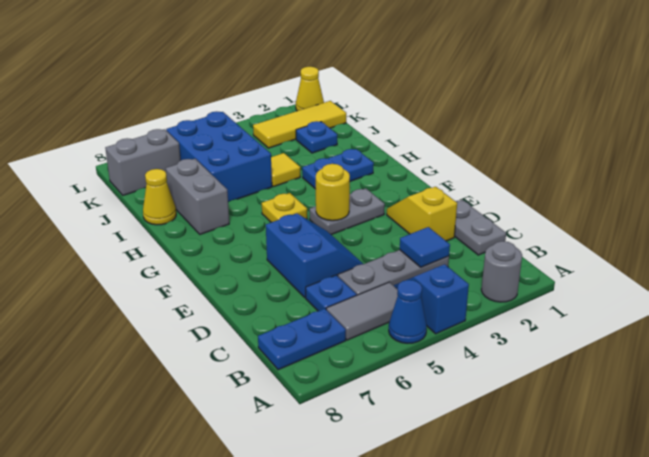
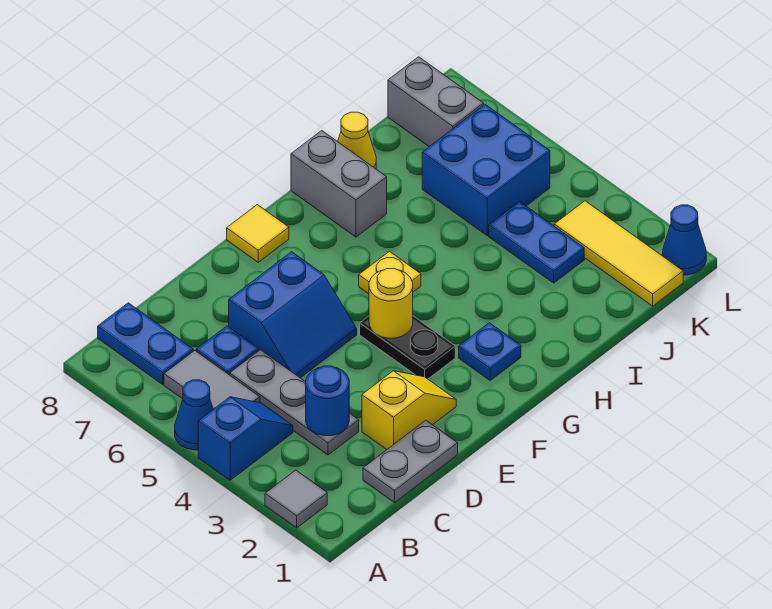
grey round brick A2 level 1 -> grey tile A2 level 1
blue tile C3 level 2 -> blue round brick C3 level 2
grey plate F3:F4 level 1 -> black plate F3:F4 level 1
blue plate H2:H3 level 1 -> blue plate J3:J4 level 1
grey brick H7:I7 level 1 -> grey brick H7:H8 level 1
yellow tile I4 level 1 -> yellow tile F8 level 1
blue brick I5:K6 level 1 -> blue brick J5:K6 level 1
blue plate J2 level 1 -> blue plate G2 level 1
yellow cone L1 level 1 -> blue cone L1 level 1

